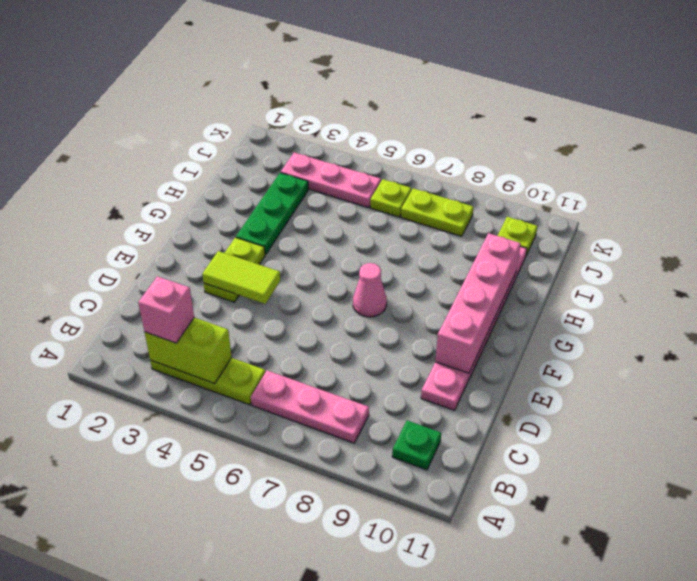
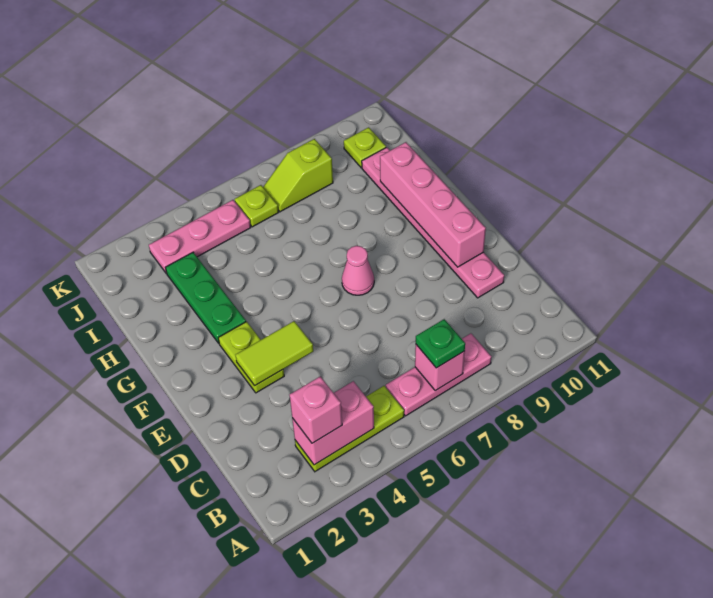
lime brick B3:B4 level 2 -> pink brick B3:B4 level 2
none -> pink brick B7 level 2
green plate B10 level 1 -> green plate B7 level 3
lime plate J7:J8 level 1 -> lime slope J7:J8 level 1 top 8

